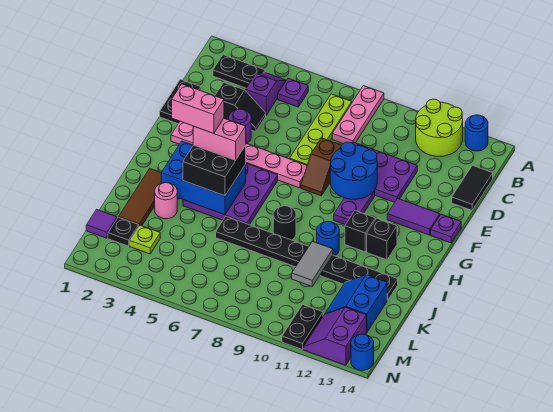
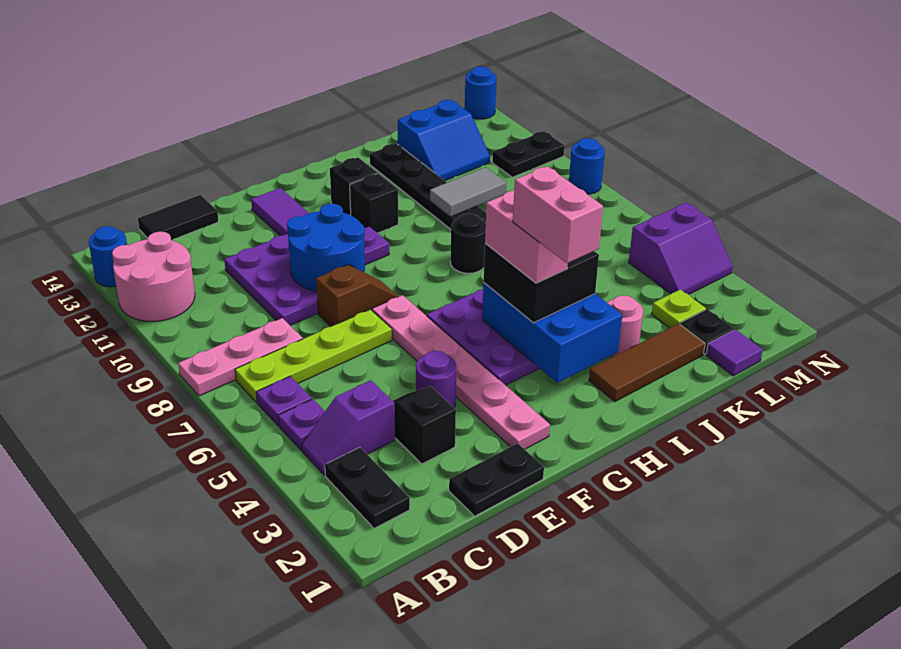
lime round brick A11:B12 level 1 -> pink round brick A11:B12 level 1
purple plate F14 level 1 -> purple plate B6 level 1
blue round brick I10 level 1 -> blue round brick N9 level 1
purple slope M12:N13 level 1 top 13 -> purple slope M4:N5 level 1 top 5

